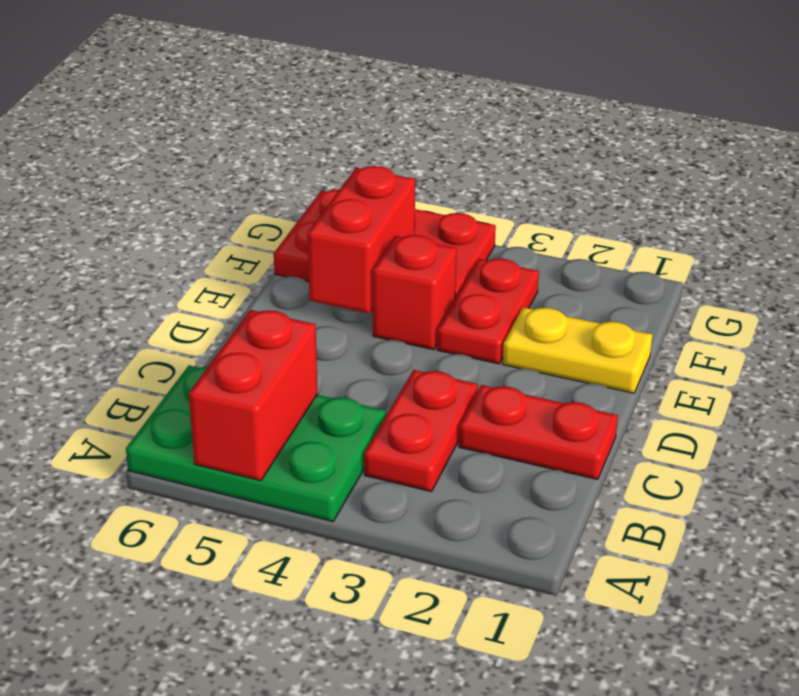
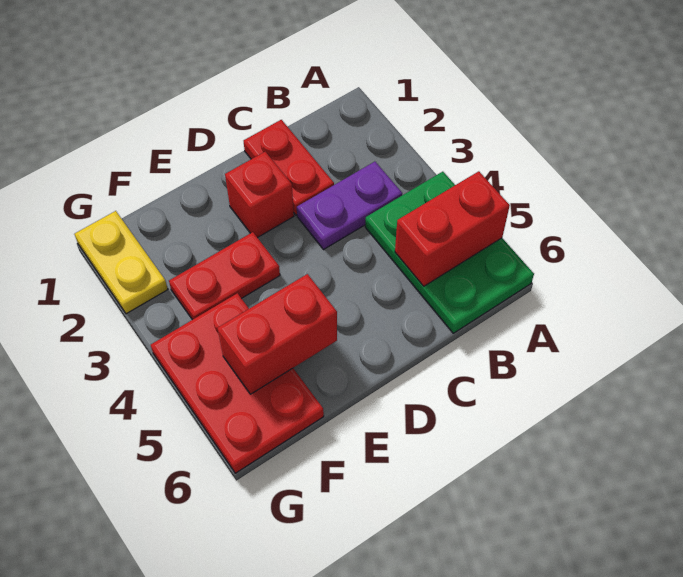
red plate B3:C3 level 1 -> purple plate B3:C3 level 1
yellow plate E1:E2 level 1 -> yellow plate G1:G2 level 1
red brick E4 level 1 -> red brick D2 level 1

